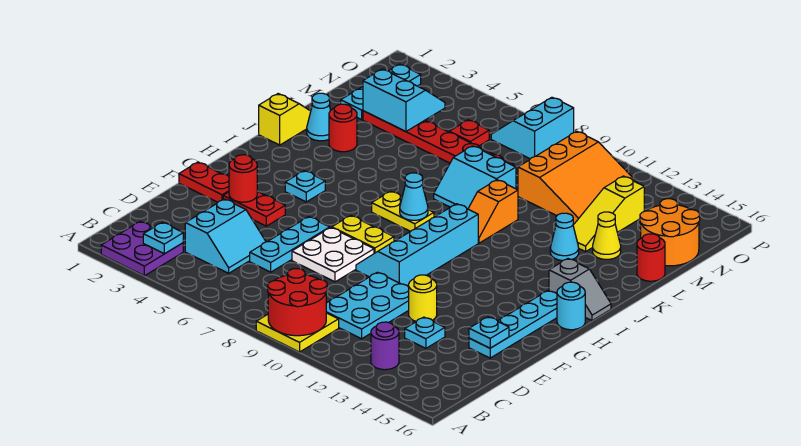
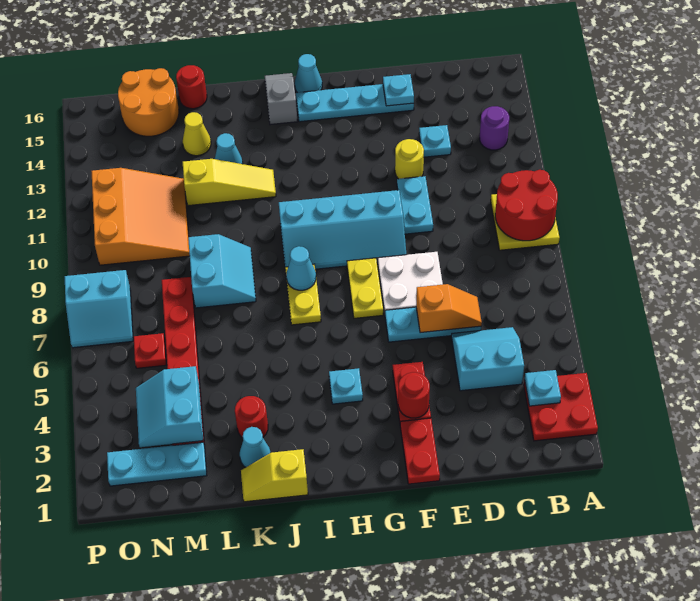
purple plate A2:B3 level 1 -> red plate A2:B3 level 1
cyan plate C10:E11 level 1 -> cyan plate E10:E11 level 1
cyan round brick H16 level 1 -> cyan cone H16 level 1
orange slope J10:K10 level 1 top K -> orange slope D6:E6 level 2 top E
yellow slope L13:N13 level 1 top N -> yellow slope J12:L12 level 1 top L
orange slope M10:O12 level 1 top 10 -> orange slope M10:O12 level 1 top O

